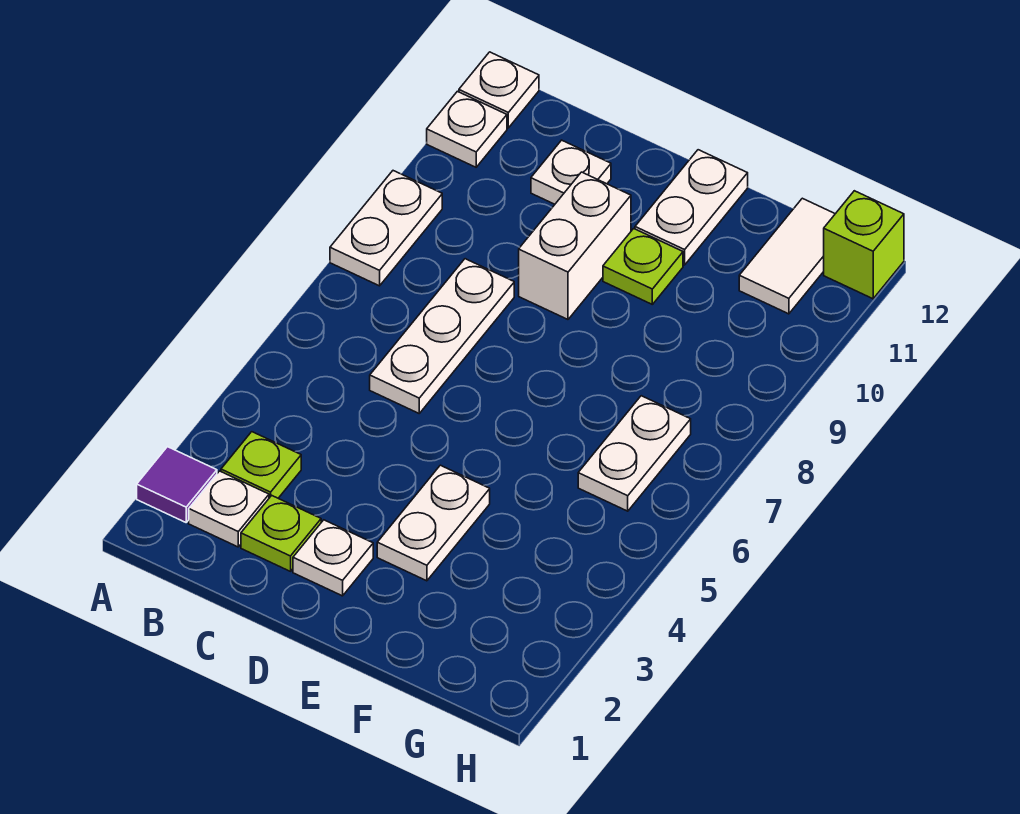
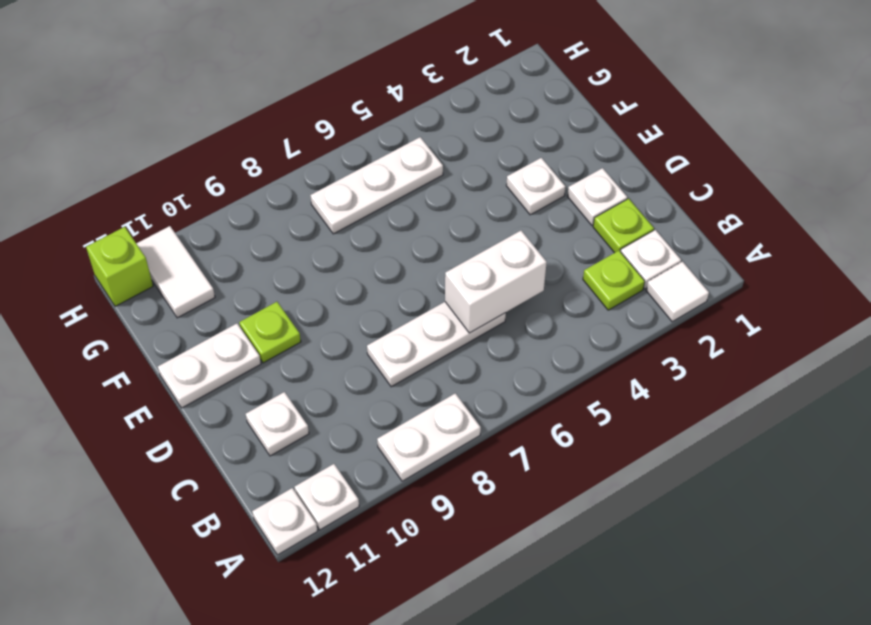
purple tile A2 level 1 -> white tile A2 level 1
white brick D9:D10 level 1 -> white brick C5:C6 level 2
white plate E3:E4 level 1 -> white plate E3 level 1
white plate G6:G7 level 1 -> white plate G5:G7 level 1
white tile G11:G12 level 1 -> white tile G11:H11 level 1

